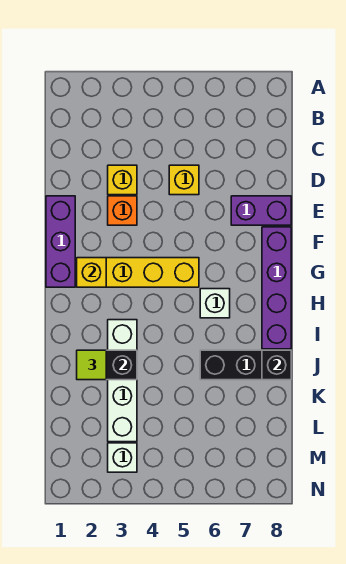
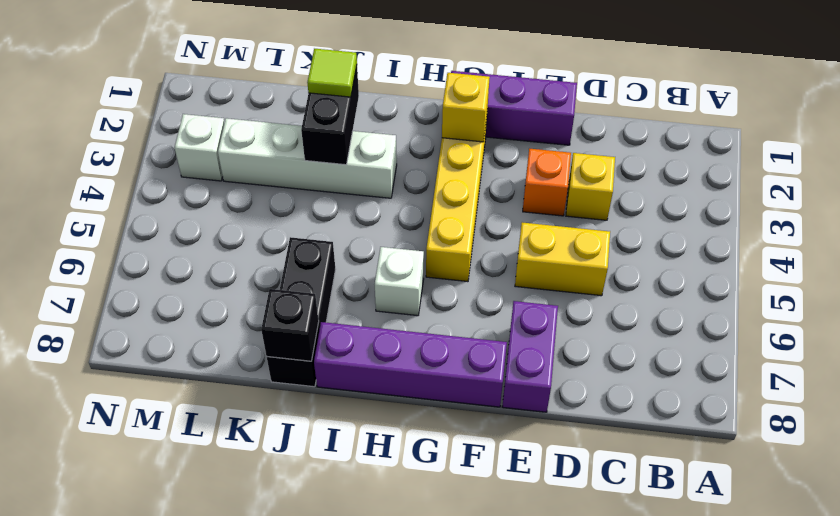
yellow brick D5 level 1 -> yellow brick D5:E5 level 1

